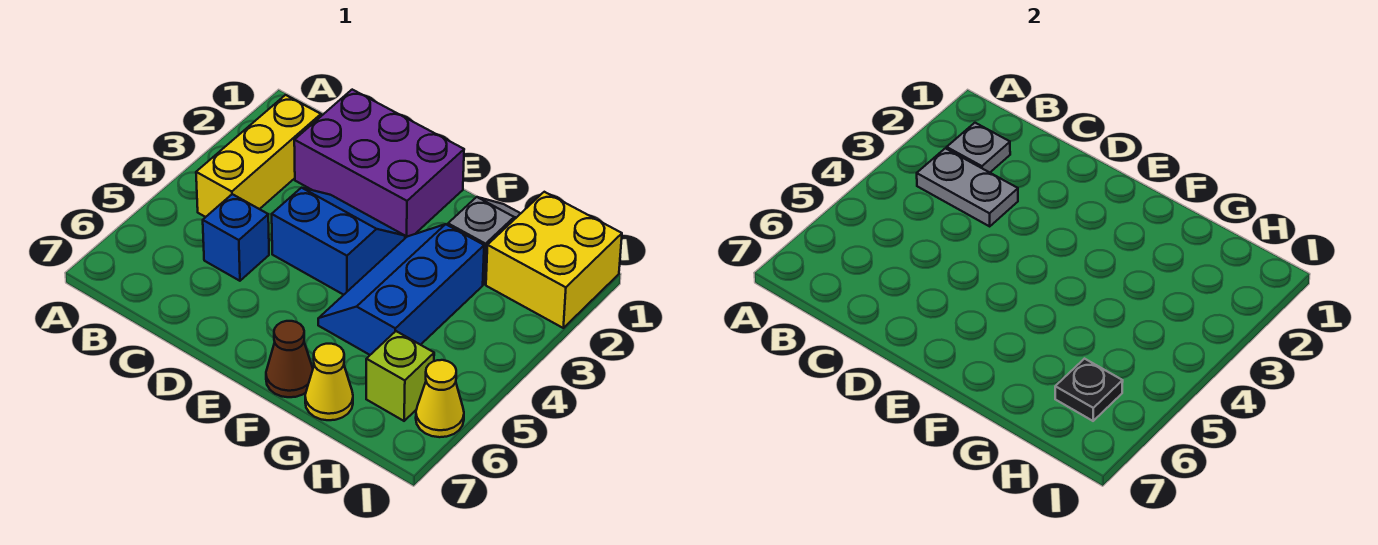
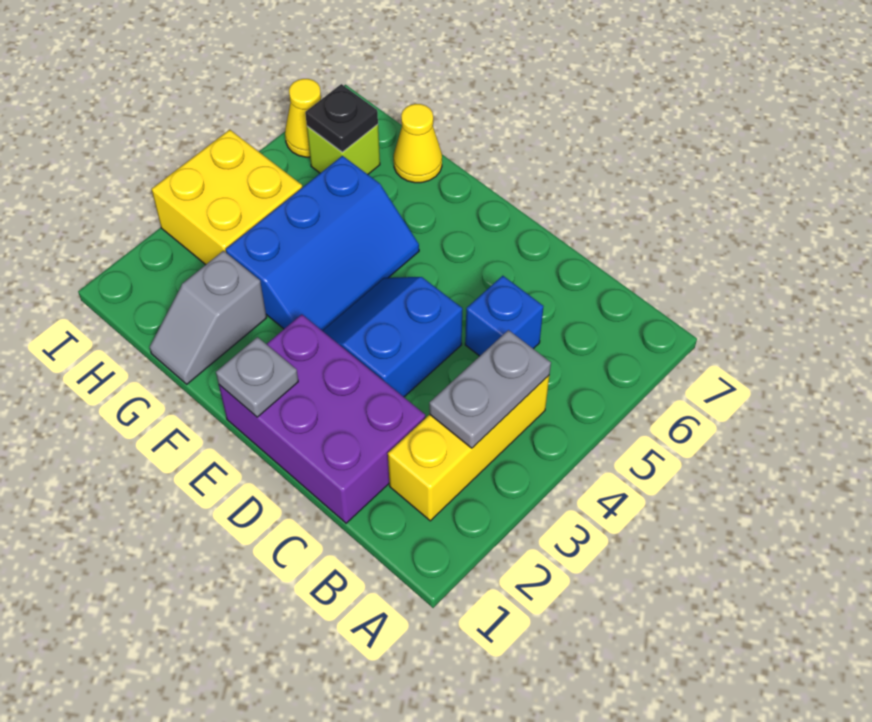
grey plate B2 level 2 -> grey plate E1 level 2
grey plate B3:C3 level 2 -> grey plate B3:B4 level 2
blue slope D3:E4 level 1 top 4 -> blue slope D3:E4 level 1 top D
brown cone F7 level 1 -> none
yellow brick H1:I2 level 1 -> yellow brick H3:I4 level 1

